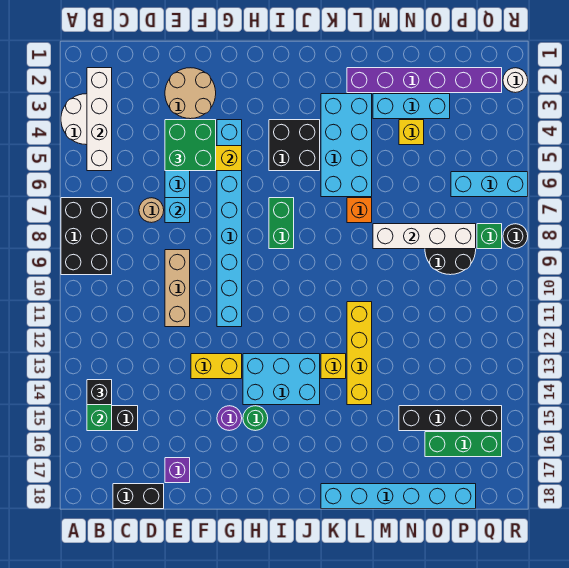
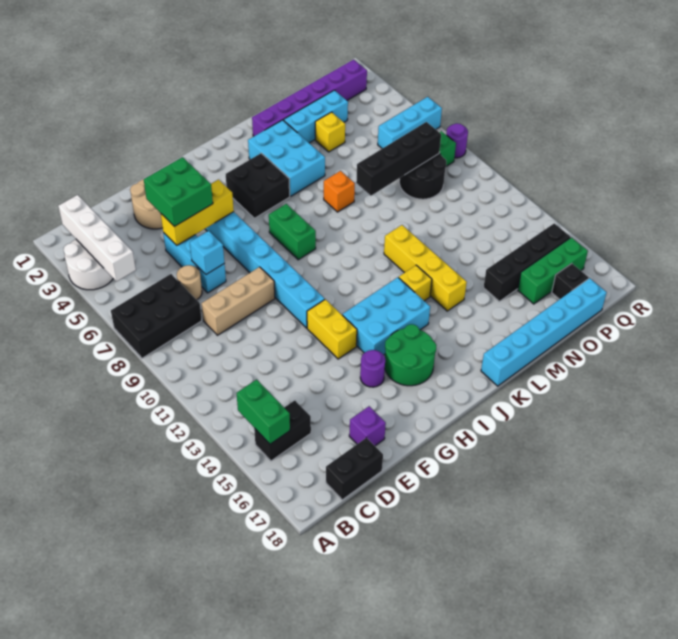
black brick A7:B9 level 1 -> black brick A7:C8 level 1
black brick B14 level 3 -> black brick P17 level 1
tan brick E9:E11 level 1 -> tan brick D9:F9 level 1
yellow brick F13:G13 level 1 -> yellow brick G12:G13 level 1
green round brick H15 level 1 -> green round brick H15:I16 level 1
cyan brick K3:L6 level 1 -> cyan brick K3:L5 level 1
white brick M8:P8 level 2 -> black brick M8:P8 level 2
white round brick R2 level 1 -> none
black round brick R8 level 1 -> purple round brick R8 level 1

